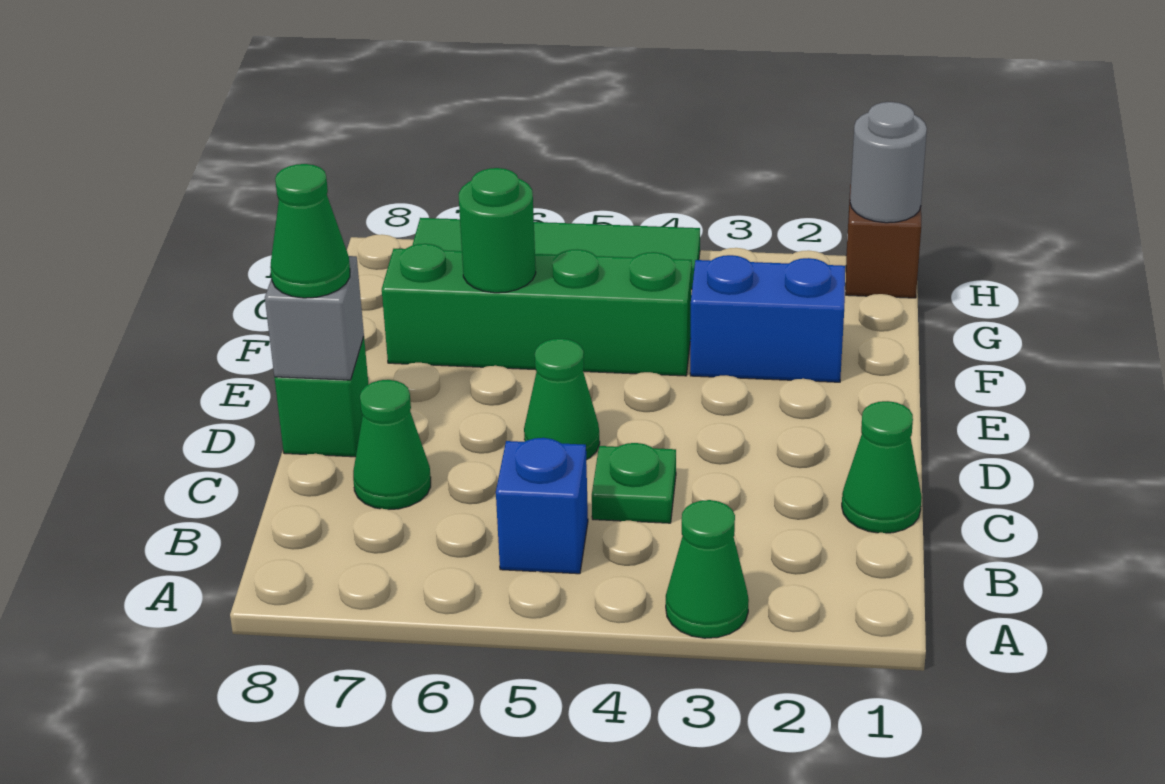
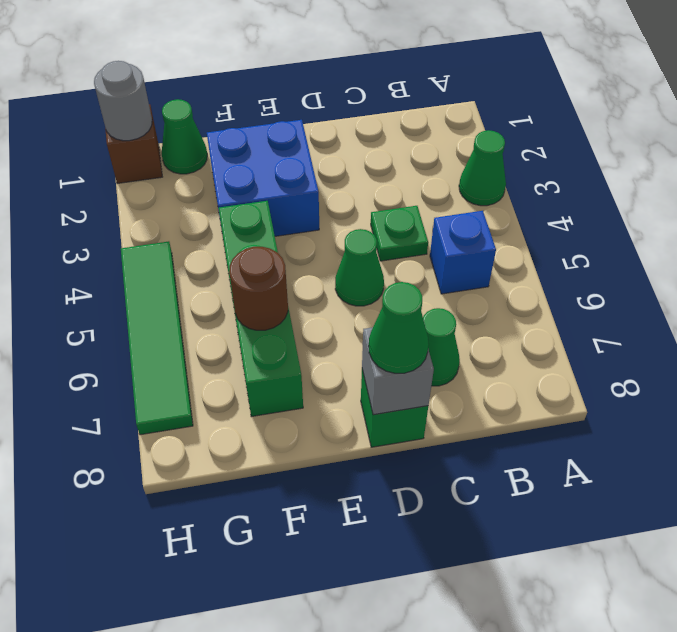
green cone C1 level 1 -> green cone G1 level 1
blue brick F2:F3 level 1 -> blue brick E2:F3 level 1
green round brick F6 level 2 -> brown round brick F6 level 2

